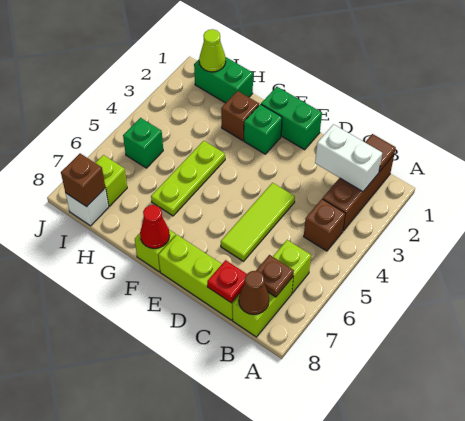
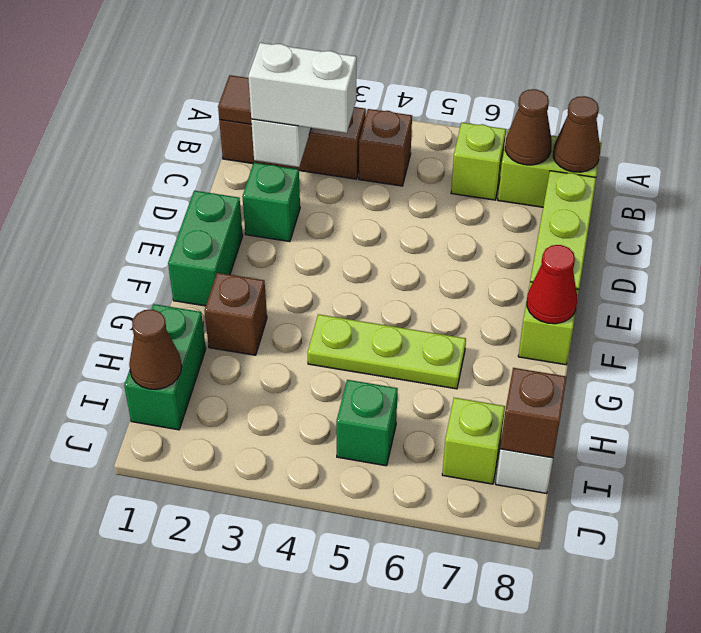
brown plate B7 level 2 -> brown cone B7 level 2
none -> white brick C2:C3 level 3
red plate C8 level 2 -> none
lime tile D4:D6 level 1 -> none
green brick F2 level 1 -> green brick D2 level 1
lime cone I1 level 2 -> brown cone I1 level 2

